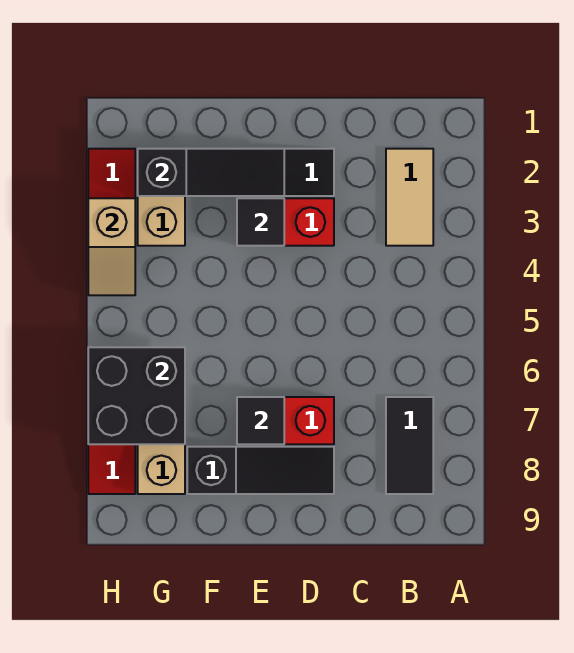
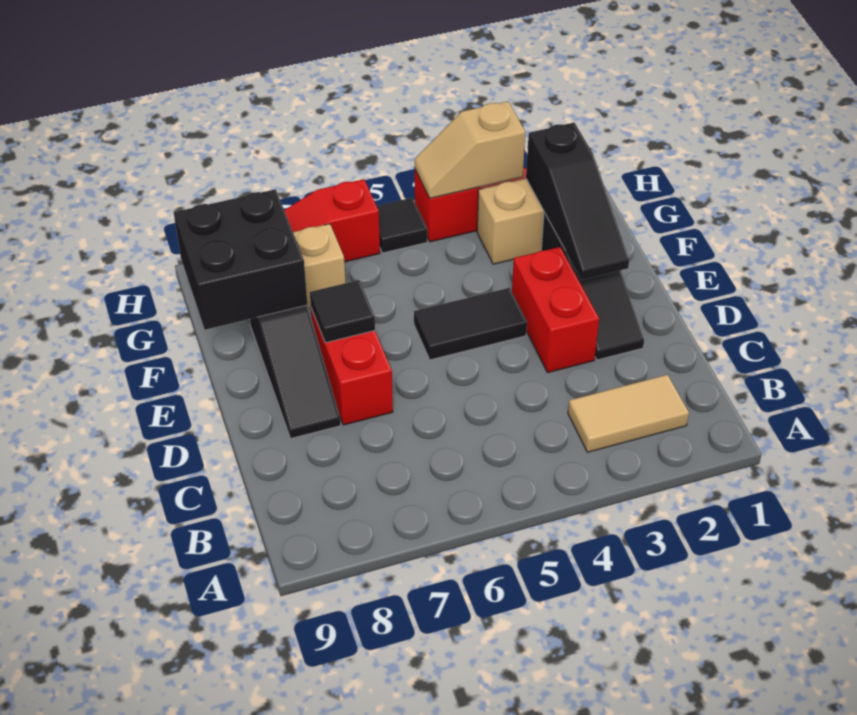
black tile B7:B8 level 1 -> black tile E4:E5 level 1
black tile E3 level 2 -> black tile H5 level 1
black brick G6:H7 level 2 -> black brick F8:G9 level 2

